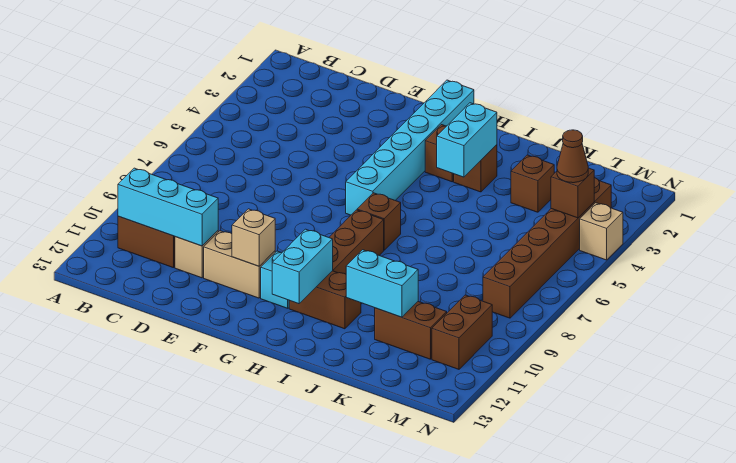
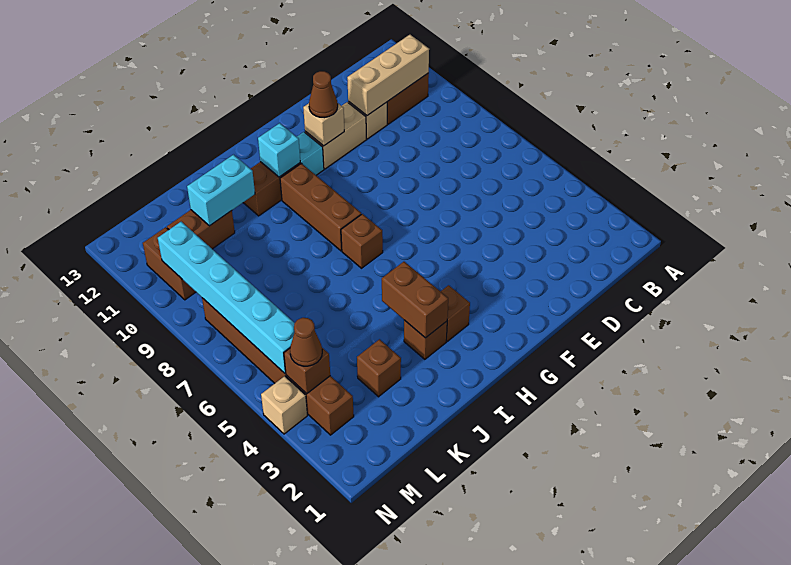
cyan brick B11:D11 level 2 -> tan brick B11:D11 level 2
none -> brown cone F11 level 3
cyan brick G1:G6 level 1 -> cyan brick M5:M10 level 2
cyan brick H11:H12 level 2 -> cyan brick H11 level 2
cyan brick I3:I4 level 2 -> brown brick I3:I4 level 2

